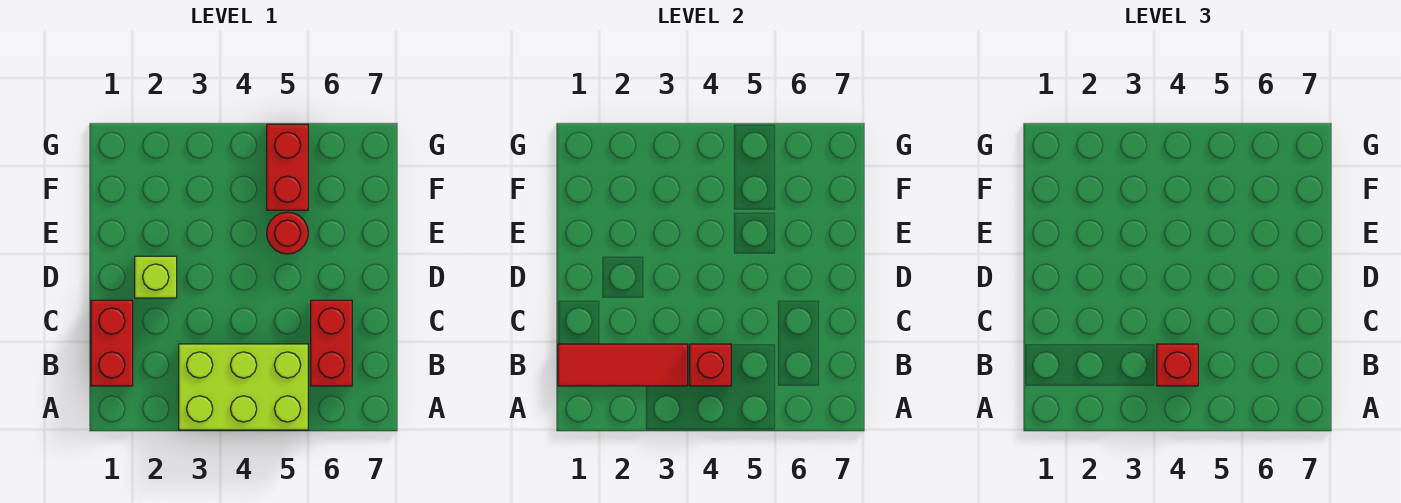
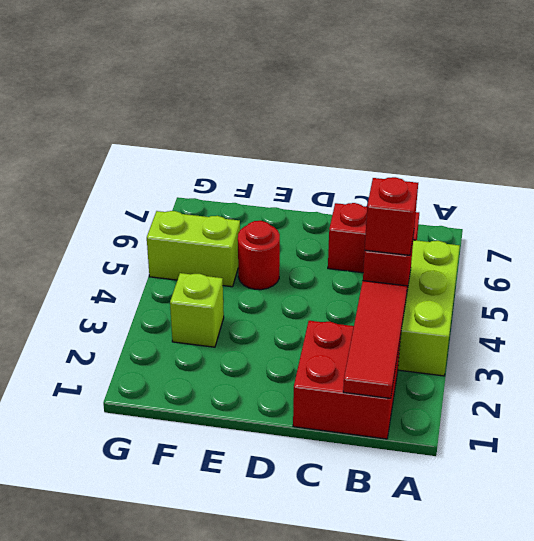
red brick B1:C1 level 1 -> red brick B1:C2 level 1
lime brick D2 level 1 -> lime brick F3 level 1
red brick F5:G5 level 1 -> lime brick F5:G5 level 1

